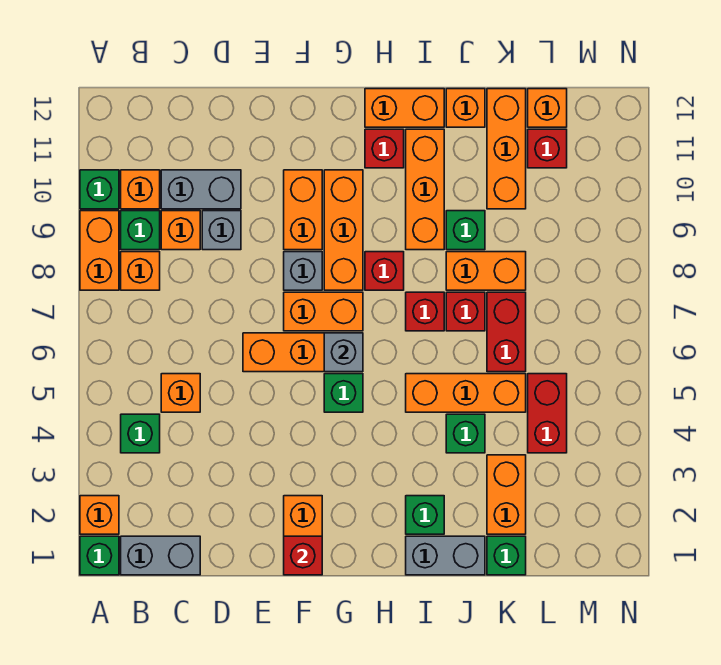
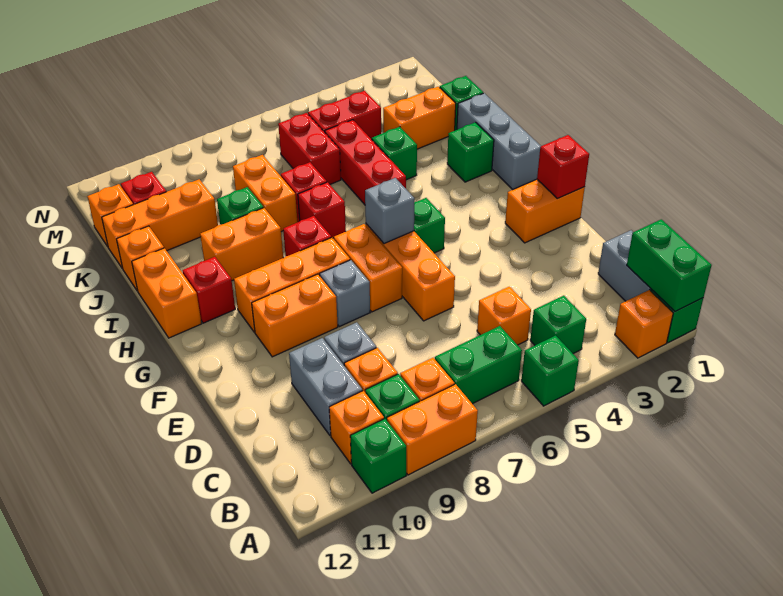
none -> green brick A1:B1 level 2
none -> green brick A5 level 1
none -> green brick B6:B7 level 1
grey brick I1:J1 level 1 -> grey brick H1:J1 level 1
orange brick I5:K5 level 1 -> red brick I5:K5 level 1
orange brick I9:I11 level 1 -> orange brick I9:I10 level 1
red brick K6:K7 level 1 -> red brick K6:L6 level 1

